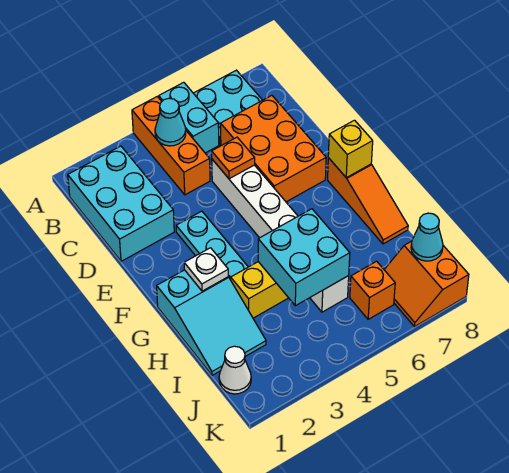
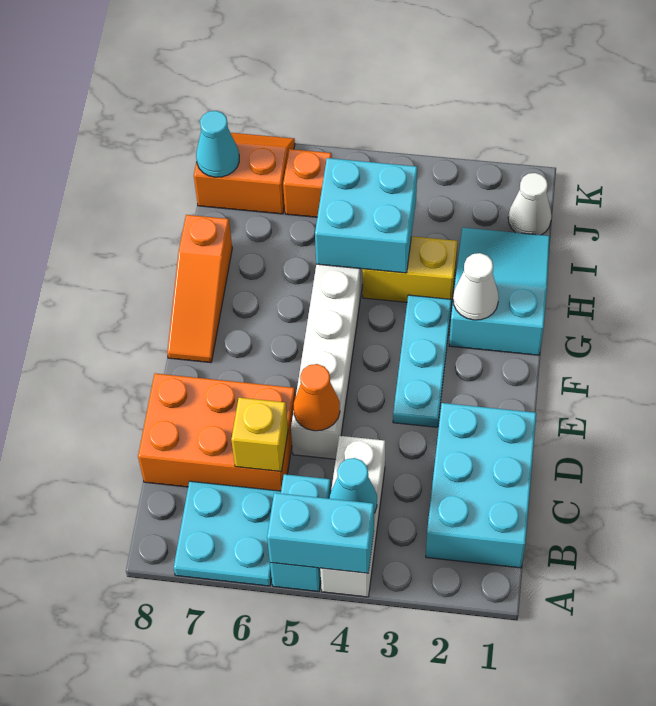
orange brick A4:C4 level 1 -> white brick A4:C4 level 1
none -> cyan brick A4:A5 level 2
orange brick C6:E7 level 1 -> orange brick C6:D8 level 1
orange plate D5 level 2 -> orange cone D5 level 2
orange slope F8:H8 level 1 top F -> orange slope F8:H8 level 1 top H
yellow brick F8 level 2 -> yellow brick C6 level 2
white plate G2 level 2 -> white cone G2 level 2
orange slope J7:K8 level 1 top 8 -> orange slope J7:K8 level 1 top J

